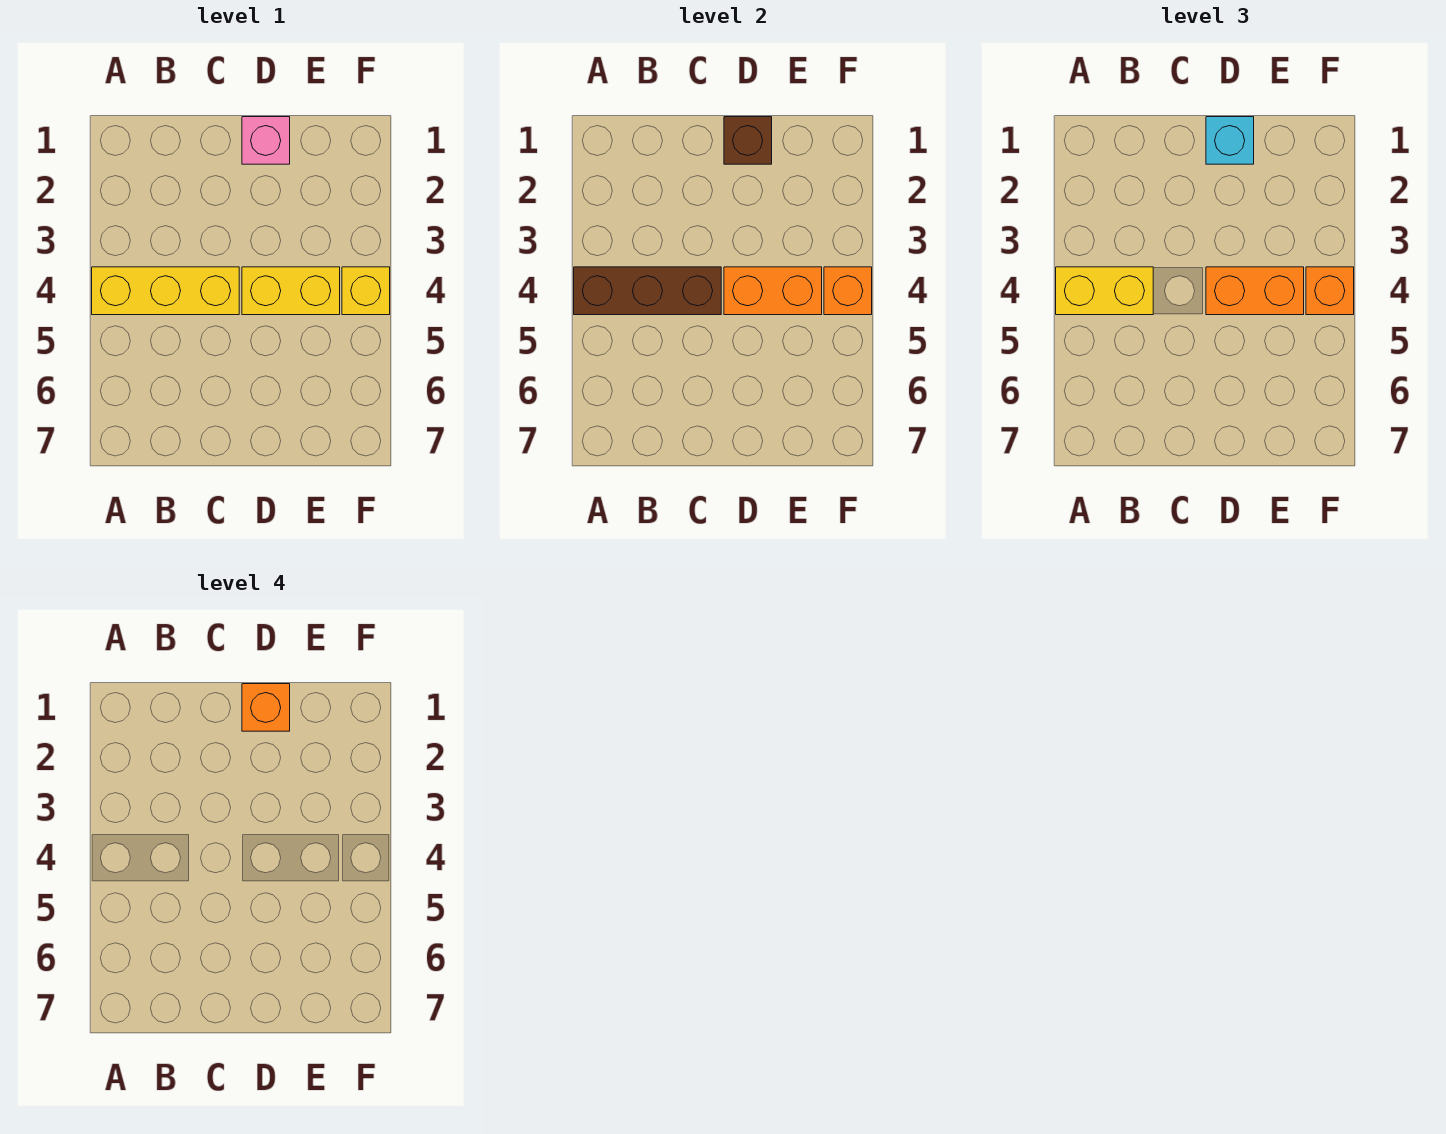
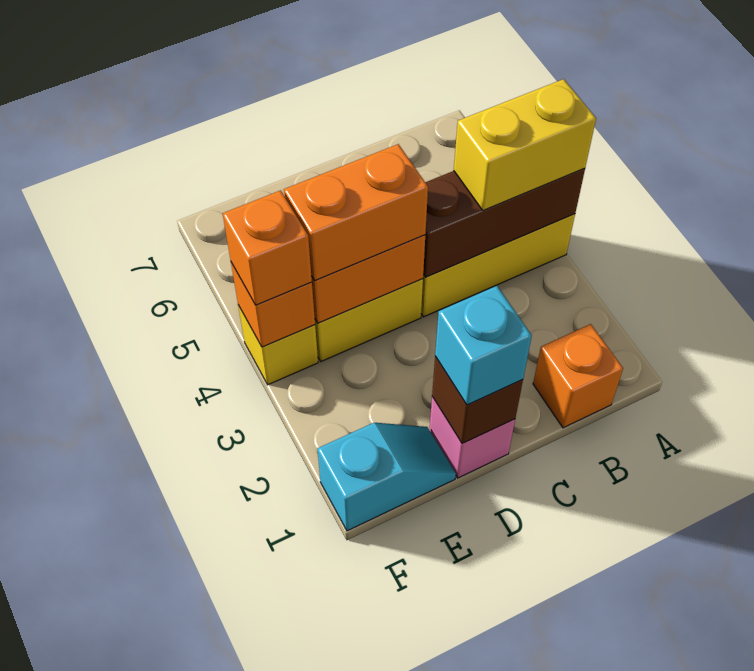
orange brick D1 level 4 -> orange brick B1 level 1
none -> cyan slope E1:F1 level 1 top F

